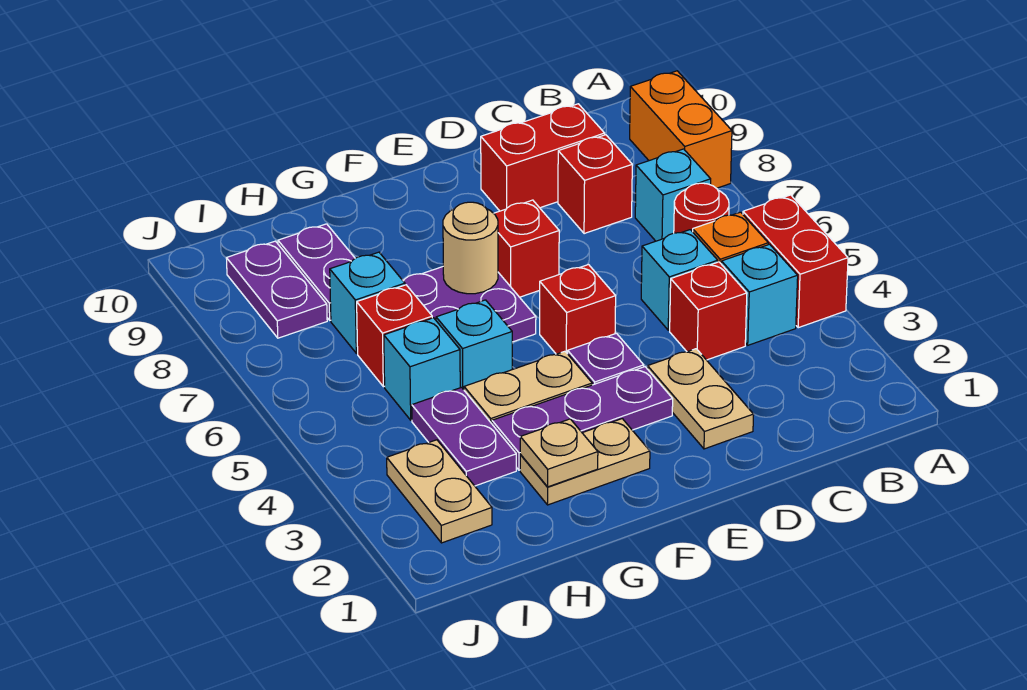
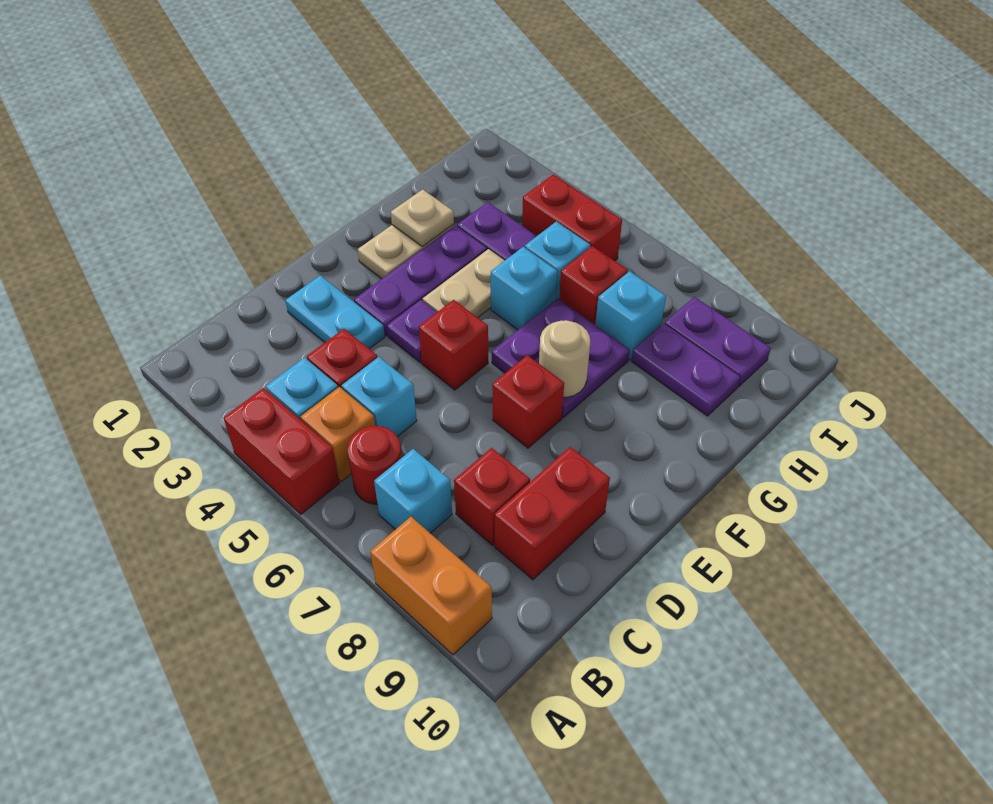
tan plate D2:D3 level 1 -> cyan plate D2:D3 level 1
tan plate I2:I3 level 1 -> none
none -> red brick I4:I5 level 1

